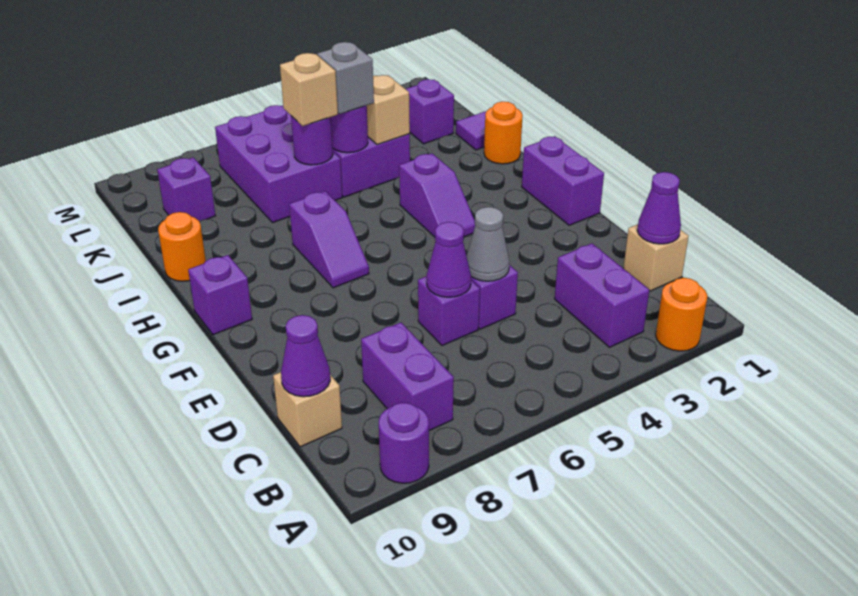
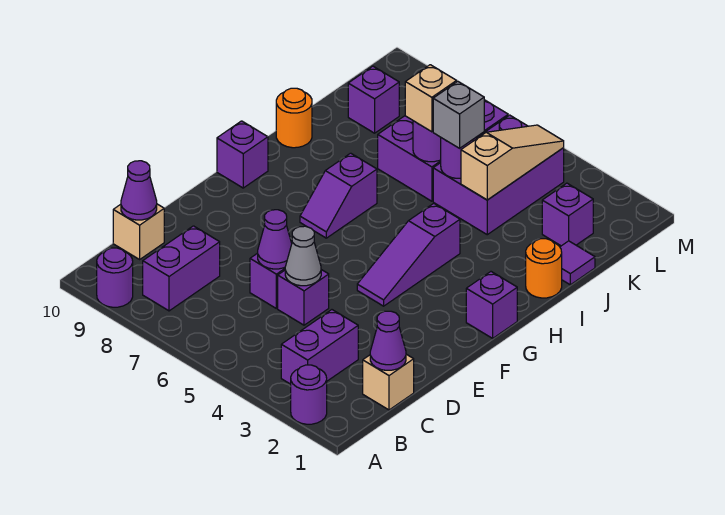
orange round brick A2 level 1 -> purple round brick A2 level 1
purple brick F1:G1 level 1 -> purple brick G1 level 1
purple slope G4:H4 level 1 top H -> purple slope F4:H4 level 1 top H

